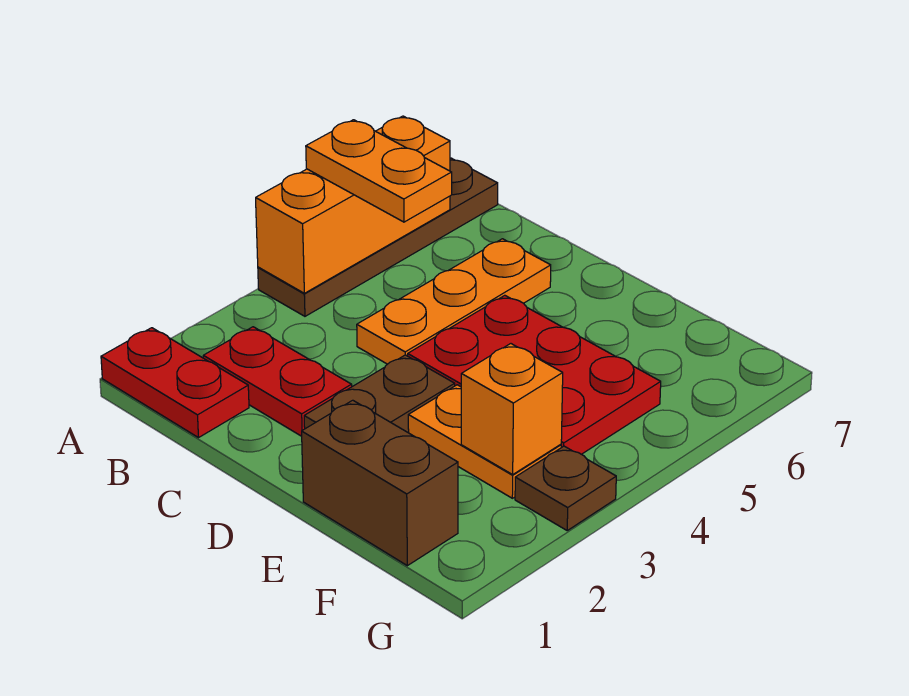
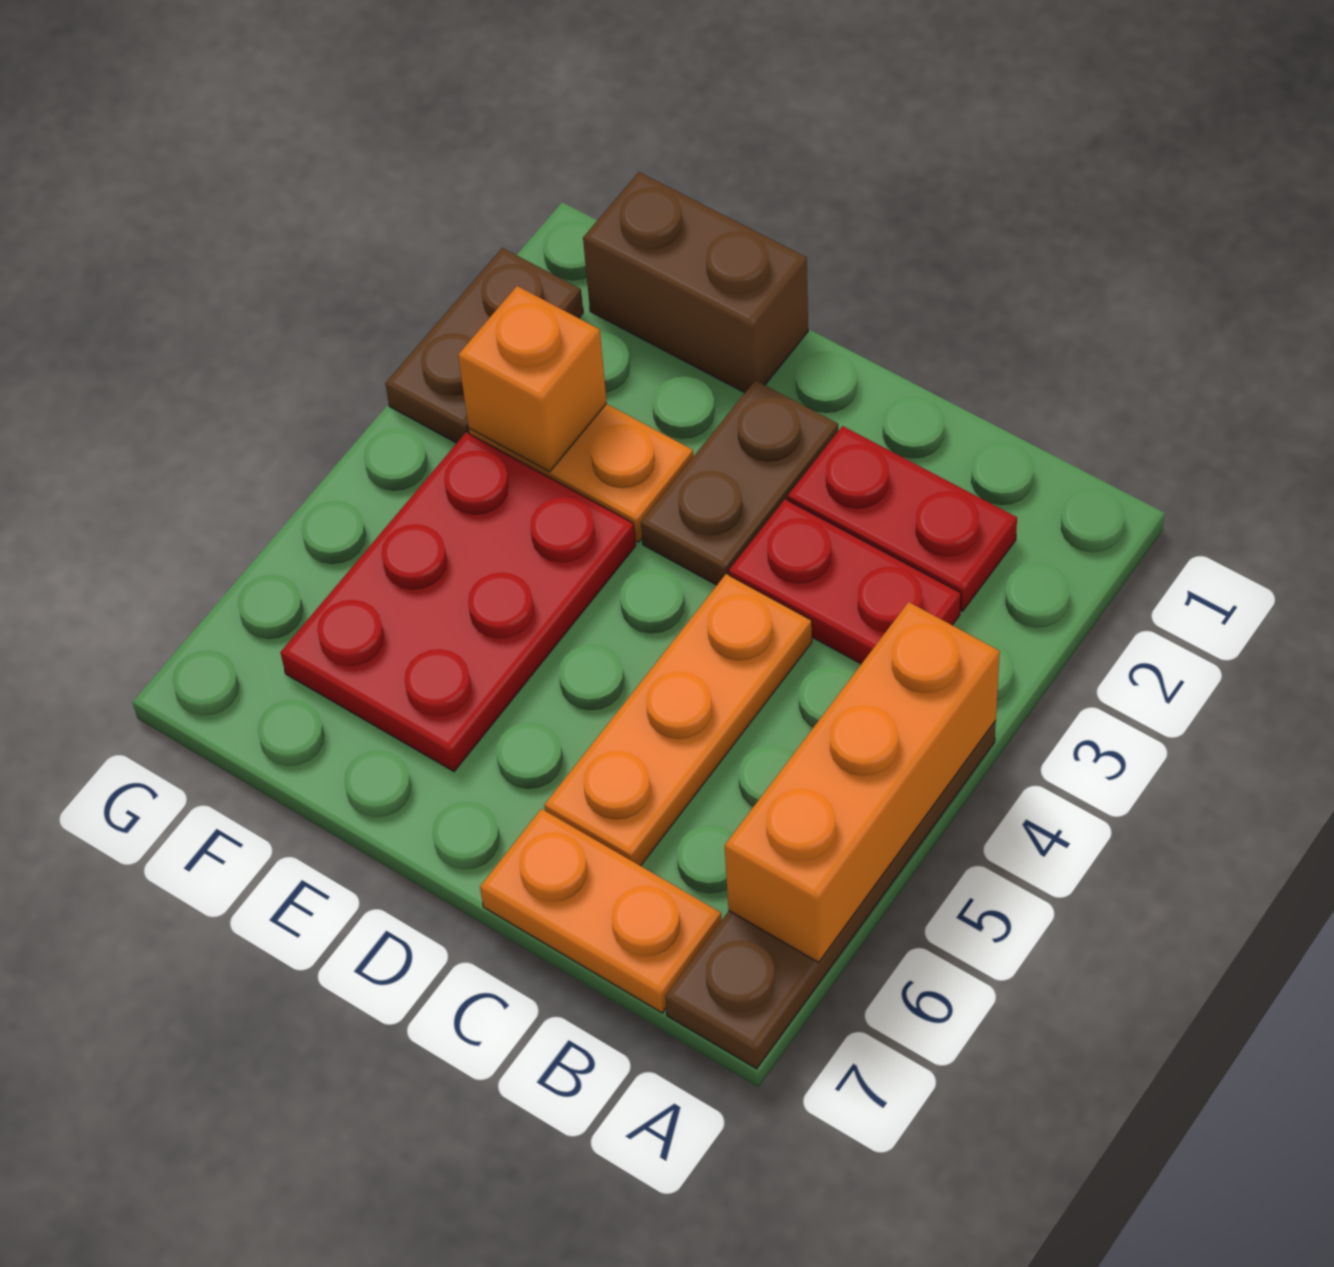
red plate A1:B1 level 1 -> red plate B3:C3 level 1
orange plate A5:B5 level 3 -> orange plate B7:C7 level 1
red plate D4:F5 level 1 -> red plate E4:F6 level 1
brown plate G3 level 1 -> brown plate G2:G3 level 1

